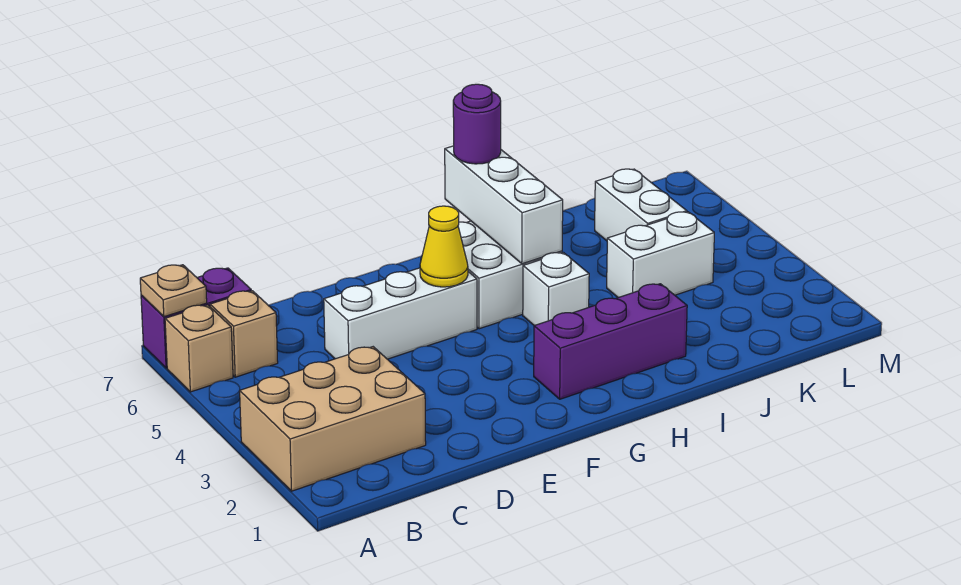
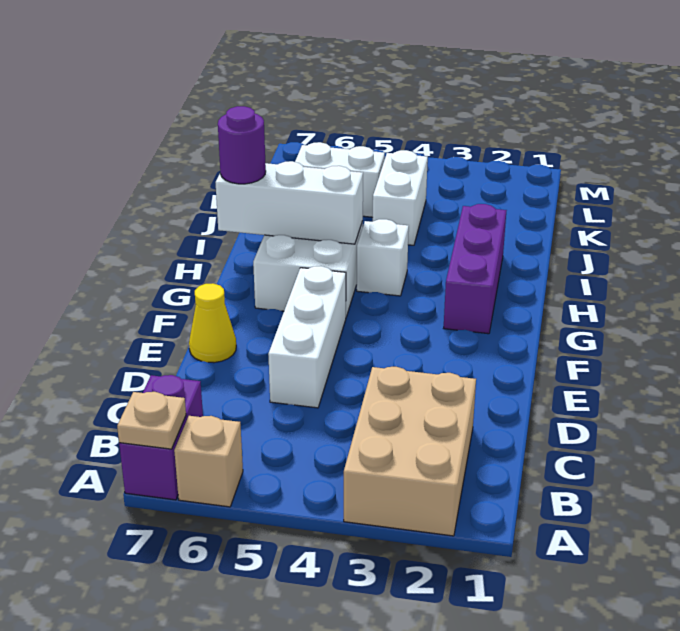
tan brick B6 level 1 -> none
yellow cone F5 level 2 -> yellow cone E7 level 1

